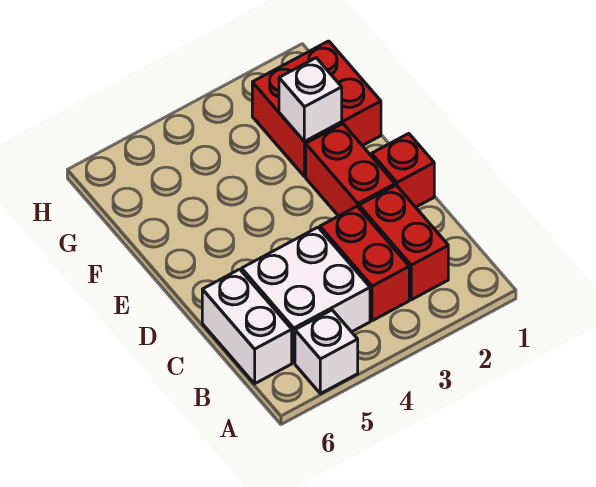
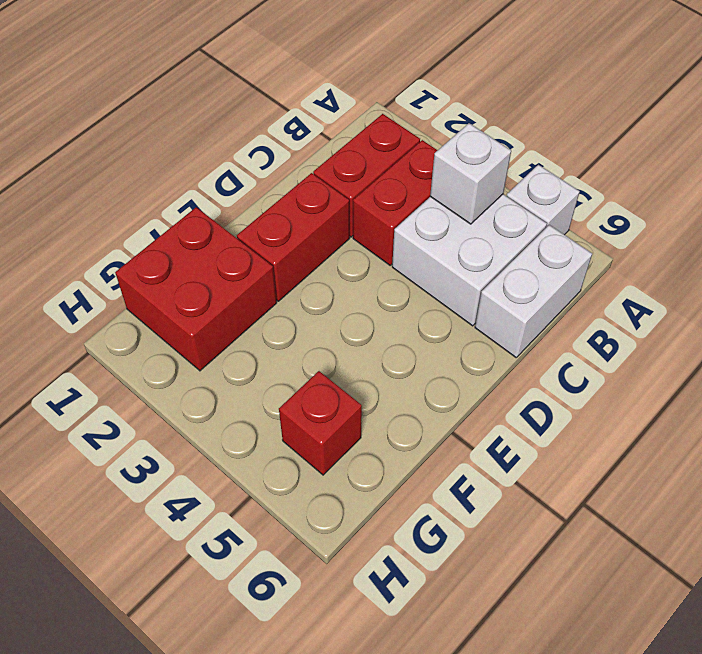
red brick D1 level 1 -> red brick G5 level 1
white brick F2 level 2 -> white brick B4 level 2

